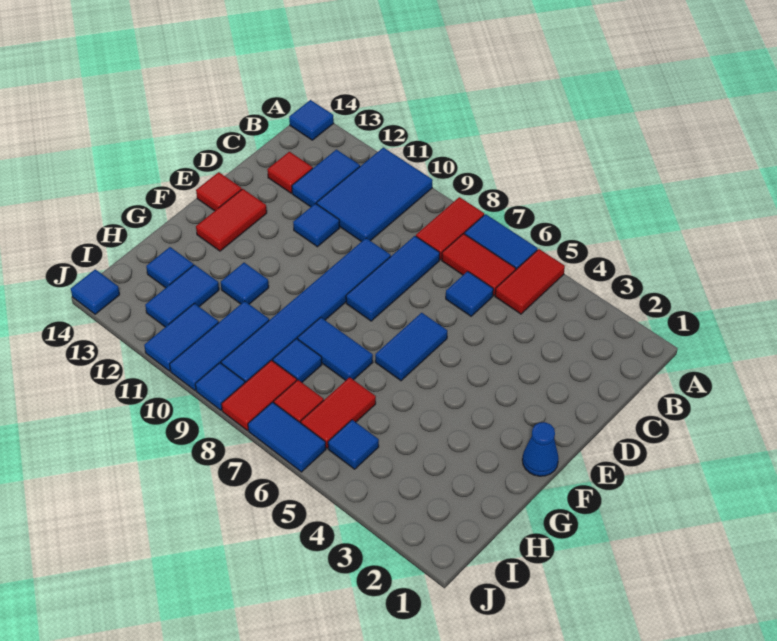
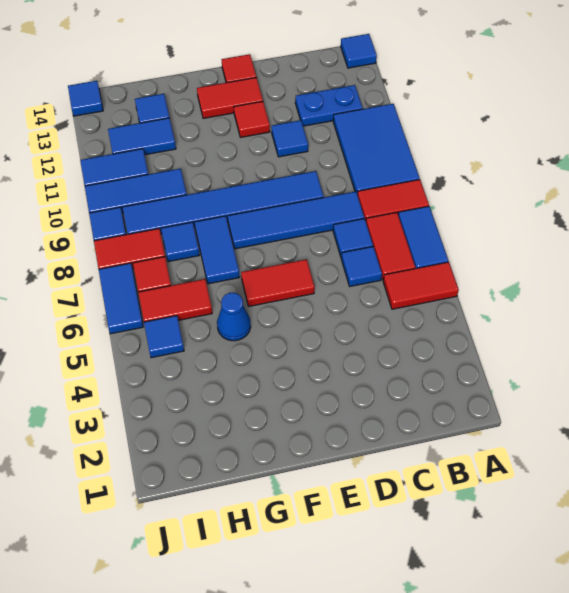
blue tile A10:C11 level 1 -> blue tile A9:B11 level 1
blue tile B12:C12 level 1 -> blue plate B12:C12 level 1
blue tile C8:E8 level 1 -> blue tile C8:F8 level 1
red tile C13 level 1 -> red tile E12 level 1
blue tile E6:F6 level 1 -> red tile E6:F6 level 1
blue cone F1 level 1 -> blue cone G5 level 1
blue tile G11 level 1 -> blue tile C7 level 1

